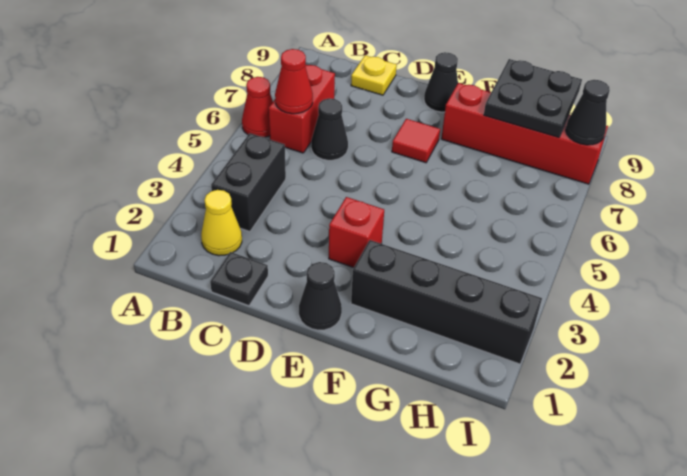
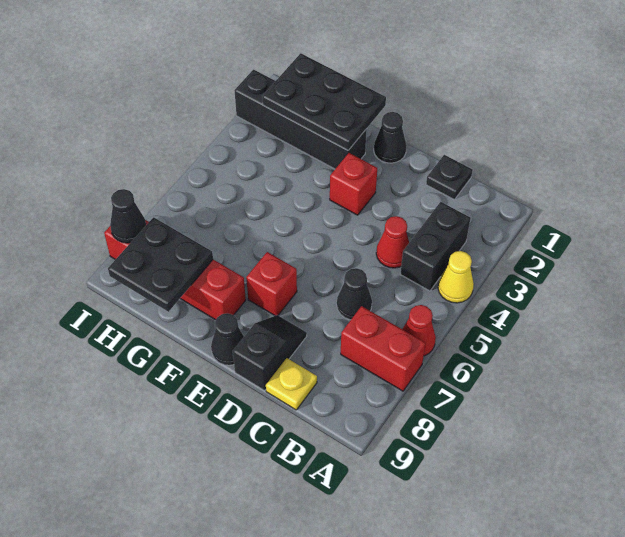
yellow cone B2 level 1 -> yellow cone A4 level 1
red brick B6:B7 level 1 -> red brick A7:B7 level 1
red cone B6 level 2 -> red cone C4 level 1
none -> black slope D8:D9 level 1 top 9
red tile E7 level 1 -> red brick E7 level 1
none -> black plate F1:H2 level 2

